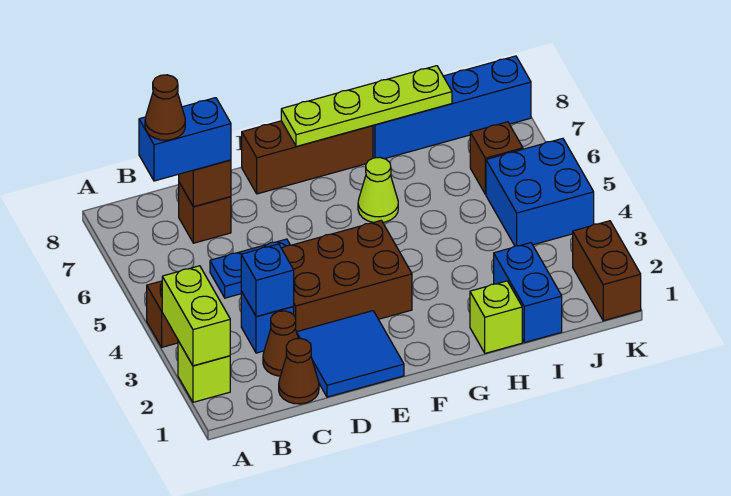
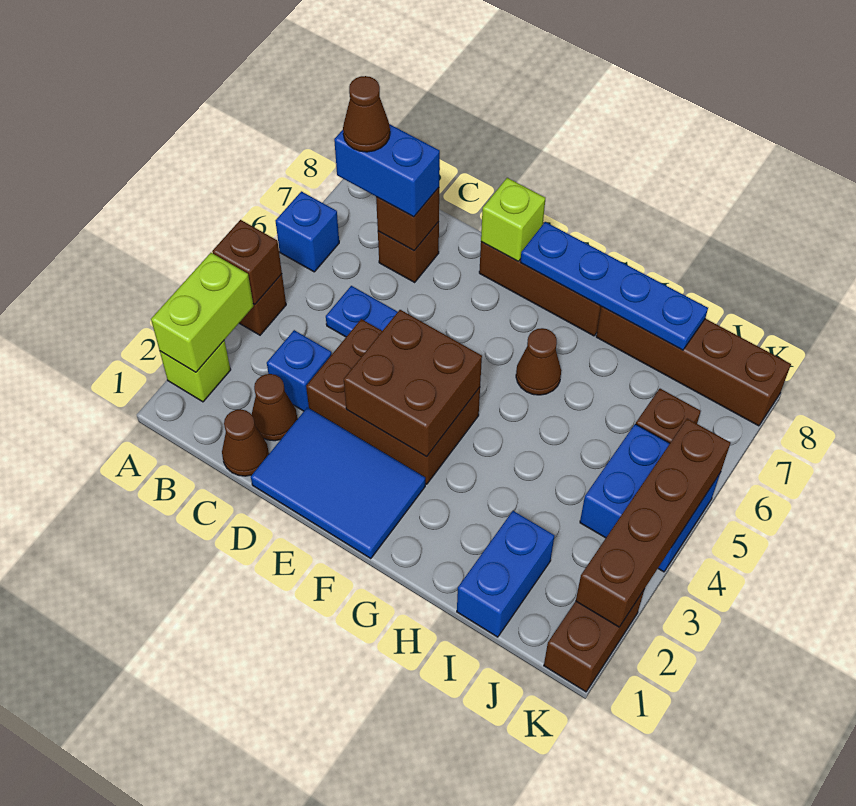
none -> brown brick A4 level 2
blue brick C3 level 2 -> blue brick A6 level 1
blue tile D1:E2 level 1 -> blue tile D1:F2 level 1
none -> brown brick E3:F4 level 2
lime plate F8:I8 level 2 -> blue plate F8:I8 level 2
lime cone G6 level 1 -> brown cone G6 level 1
lime brick H1 level 1 -> lime brick E8 level 2
blue brick H8:K8 level 1 -> brown brick H8:K8 level 1
none -> brown brick K2:K5 level 2

